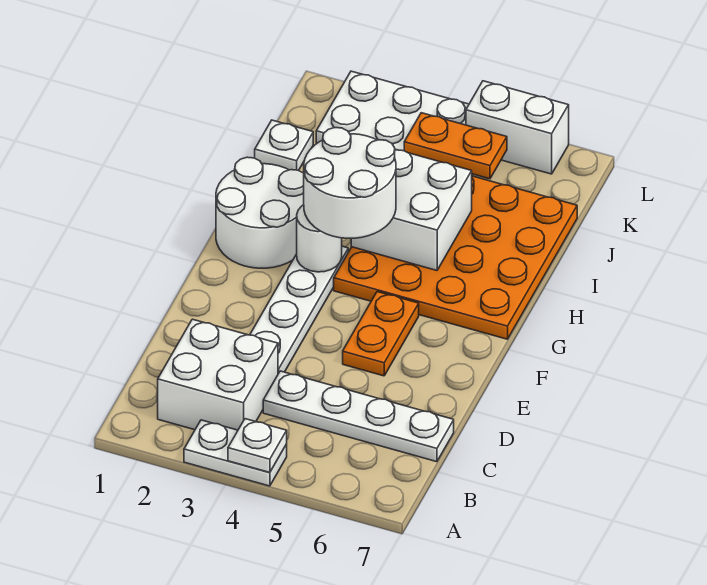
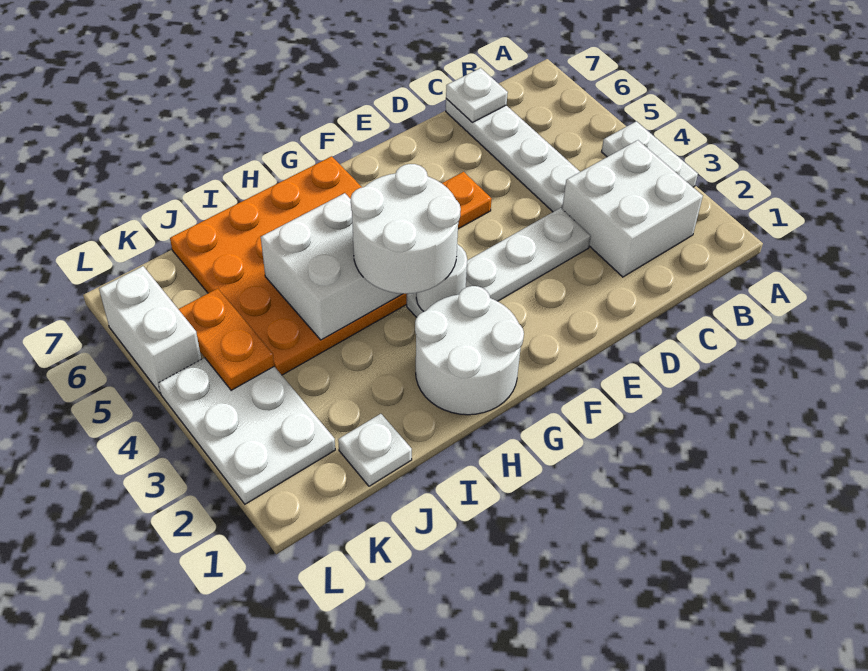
white plate A4 level 2 -> white plate C7 level 2

